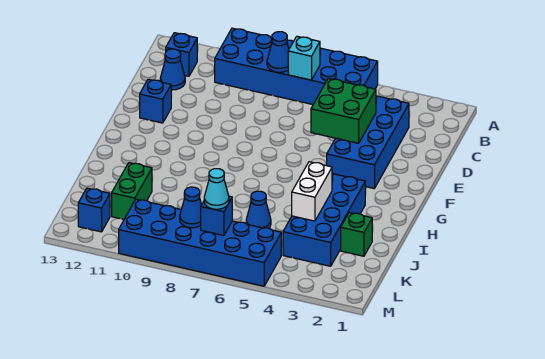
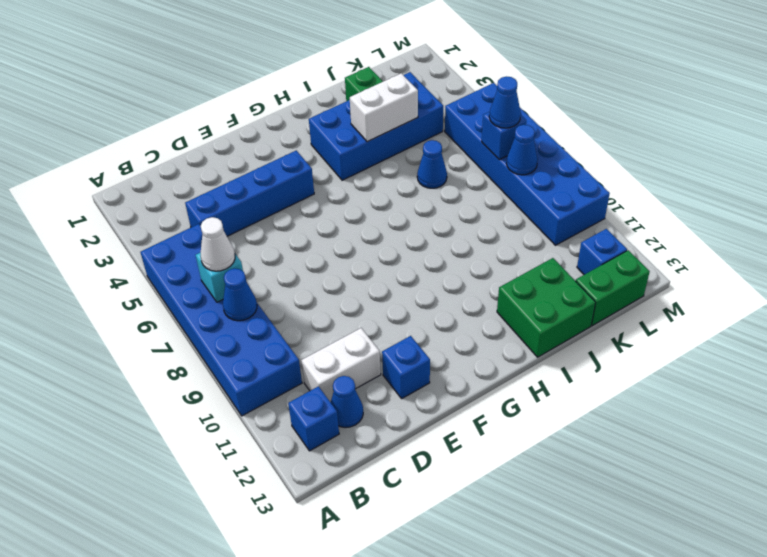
none -> white cone B7 level 3
blue brick C3:F4 level 1 -> blue brick C4:F4 level 1
none -> white brick C11:D11 level 1
green brick D4:E5 level 2 -> green brick I12:J13 level 1
green brick J11:K11 level 1 -> green brick K13:L13 level 1
cyan cone L7 level 3 -> blue cone L7 level 3

